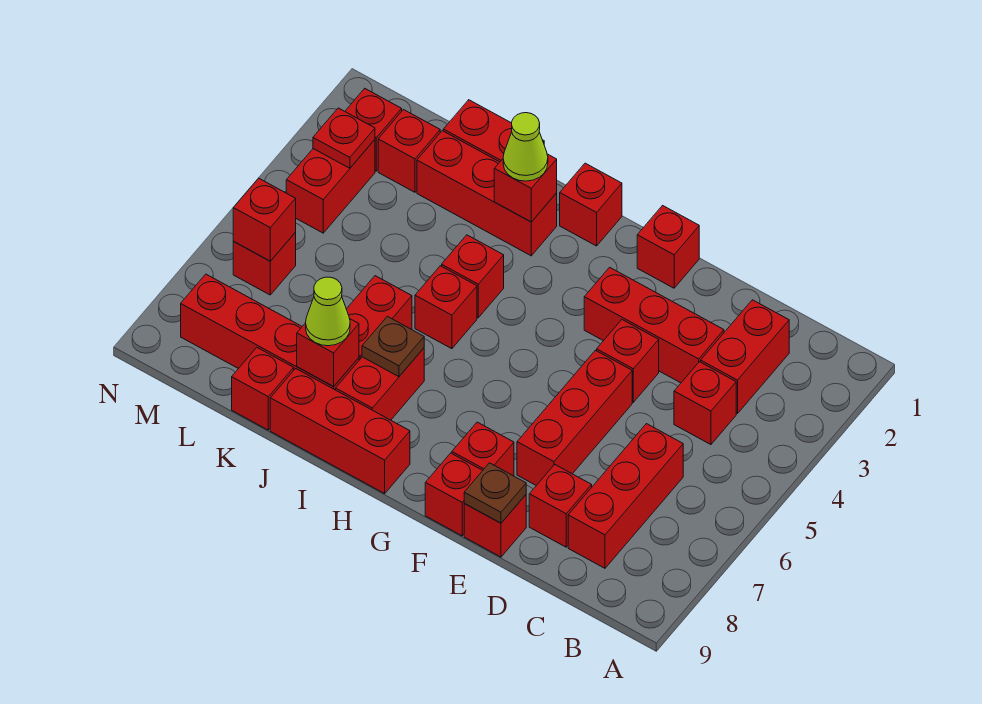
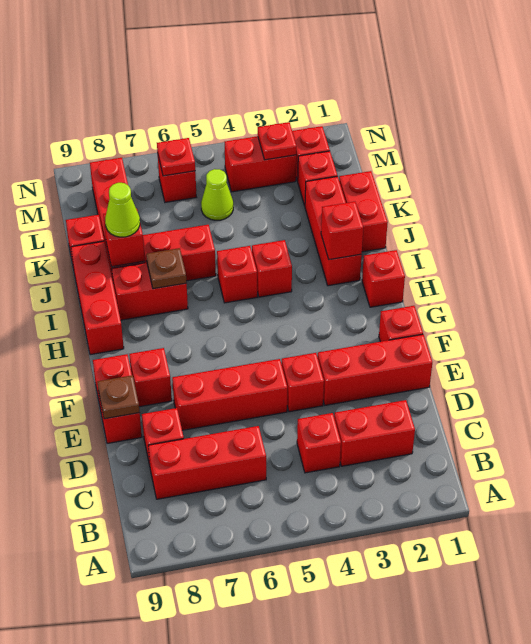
red brick D3:F3 level 1 -> red brick E1:E3 level 1
lime cone I2 level 3 -> lime cone L5 level 1
red brick M6 level 2 -> red plate M6 level 2

